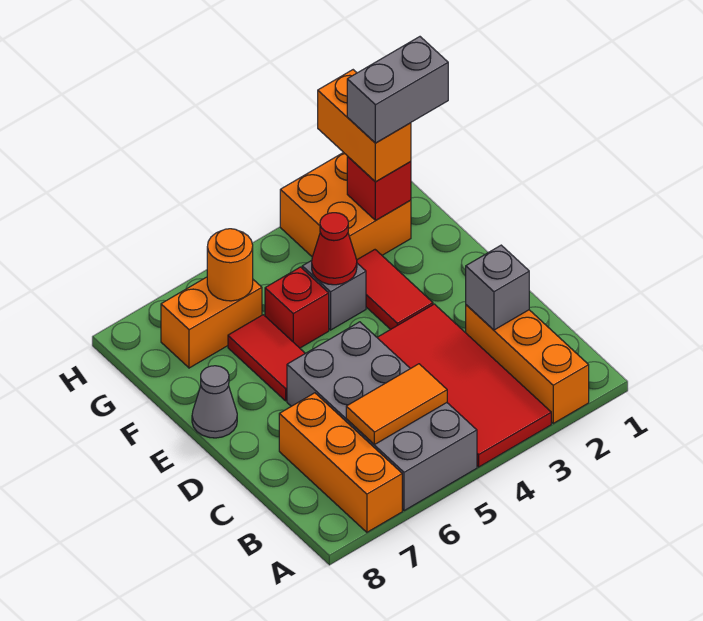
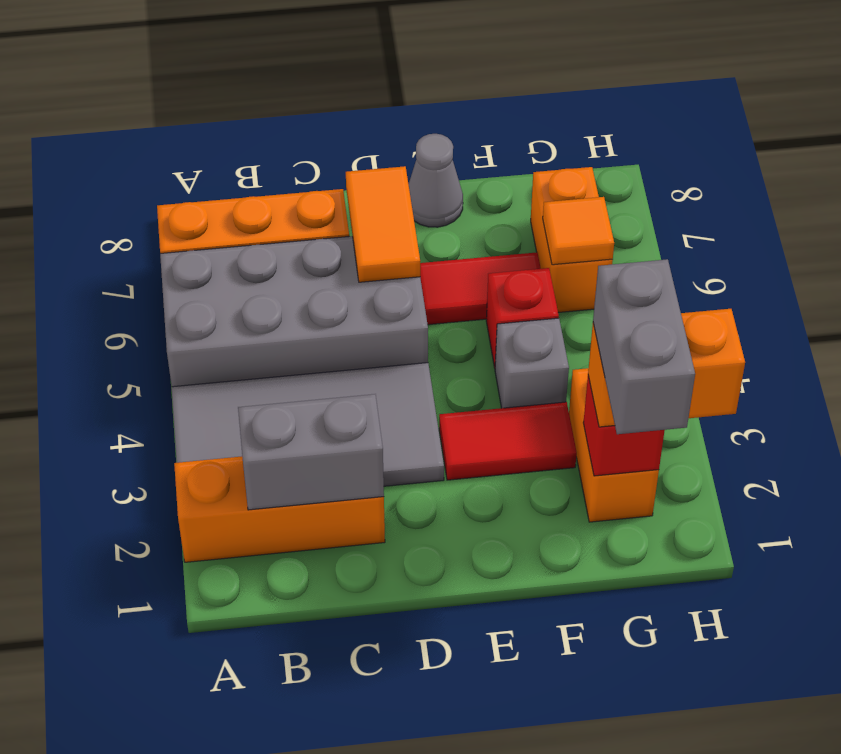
red tile A3:D4 level 1 -> grey tile A3:D4 level 1
orange tile B5:B6 level 2 -> orange tile D6:D7 level 2
grey brick C2 level 2 -> grey brick B2:C2 level 2
red cone F4 level 2 -> none
orange brick G2:H3 level 1 -> orange brick G2:G3 level 1
orange round brick G6 level 2 -> orange tile G6 level 2

